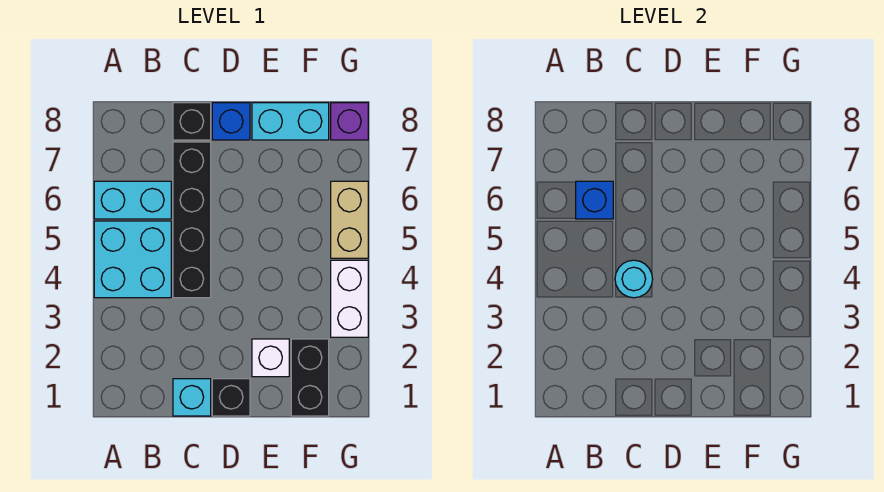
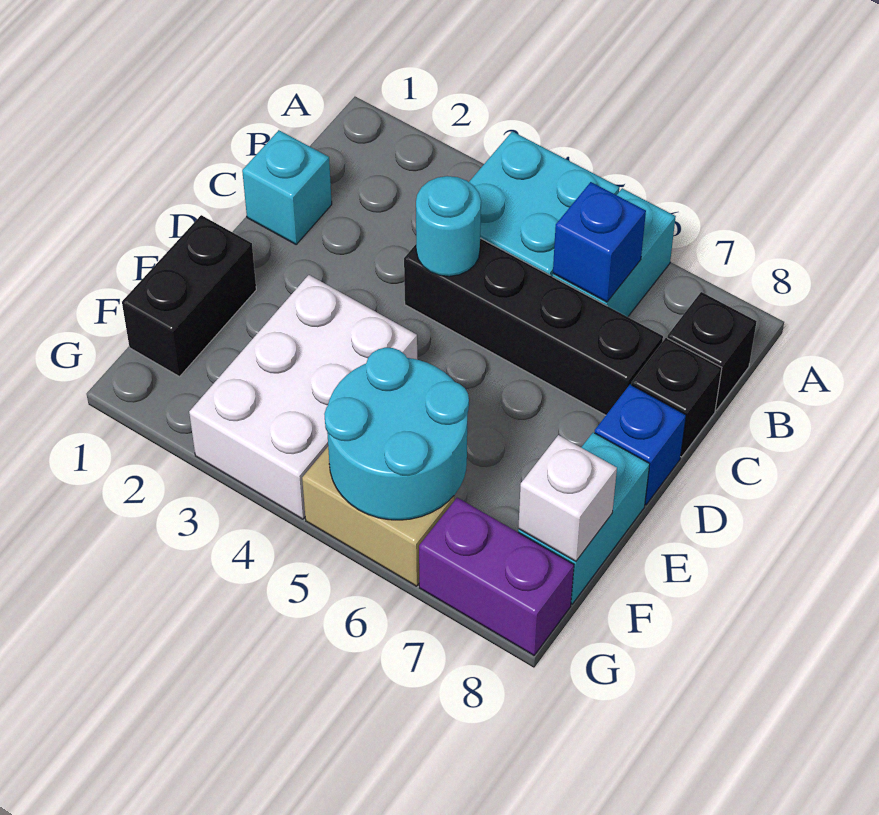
black brick D1 level 1 -> black brick B8 level 1
white brick E2 level 1 -> white brick F8 level 2
black brick F1:F2 level 1 -> black brick E1:F1 level 1
none -> cyan round brick F5:G6 level 2
white brick G3:G4 level 1 -> white brick E3:G4 level 1
purple brick G8 level 1 -> purple brick G7:G8 level 1

